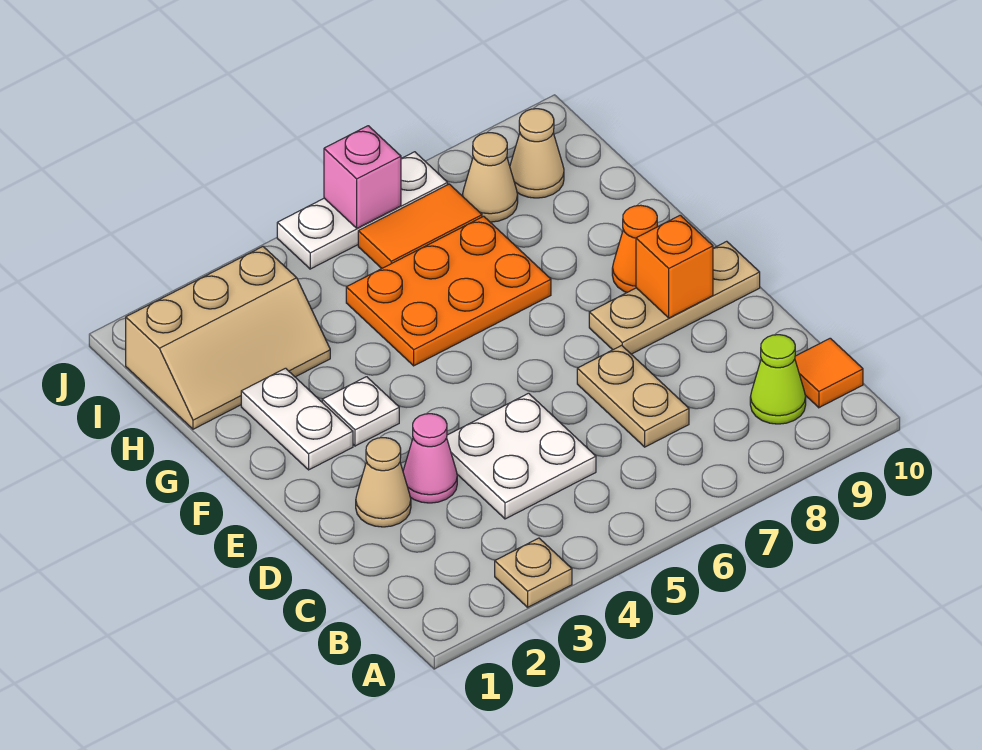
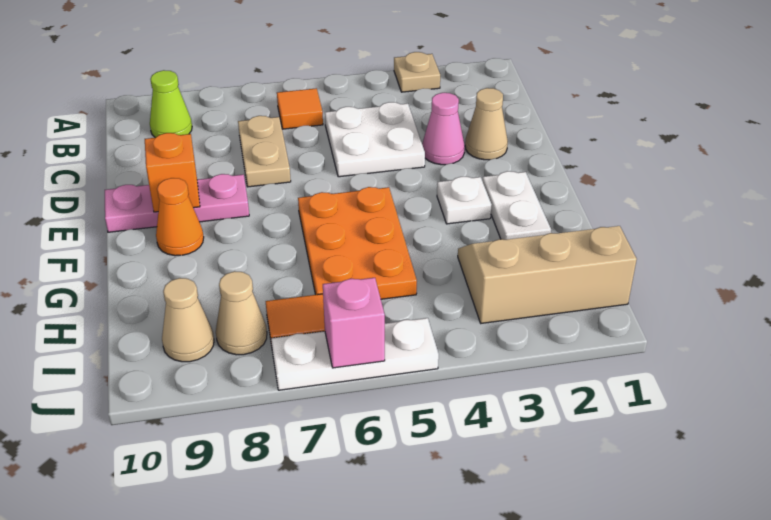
orange tile B10 level 1 -> orange tile B6 level 1
tan plate E8:E10 level 1 -> pink plate E8:E10 level 1
orange plate G5:H7 level 1 -> orange plate F5:H6 level 1

